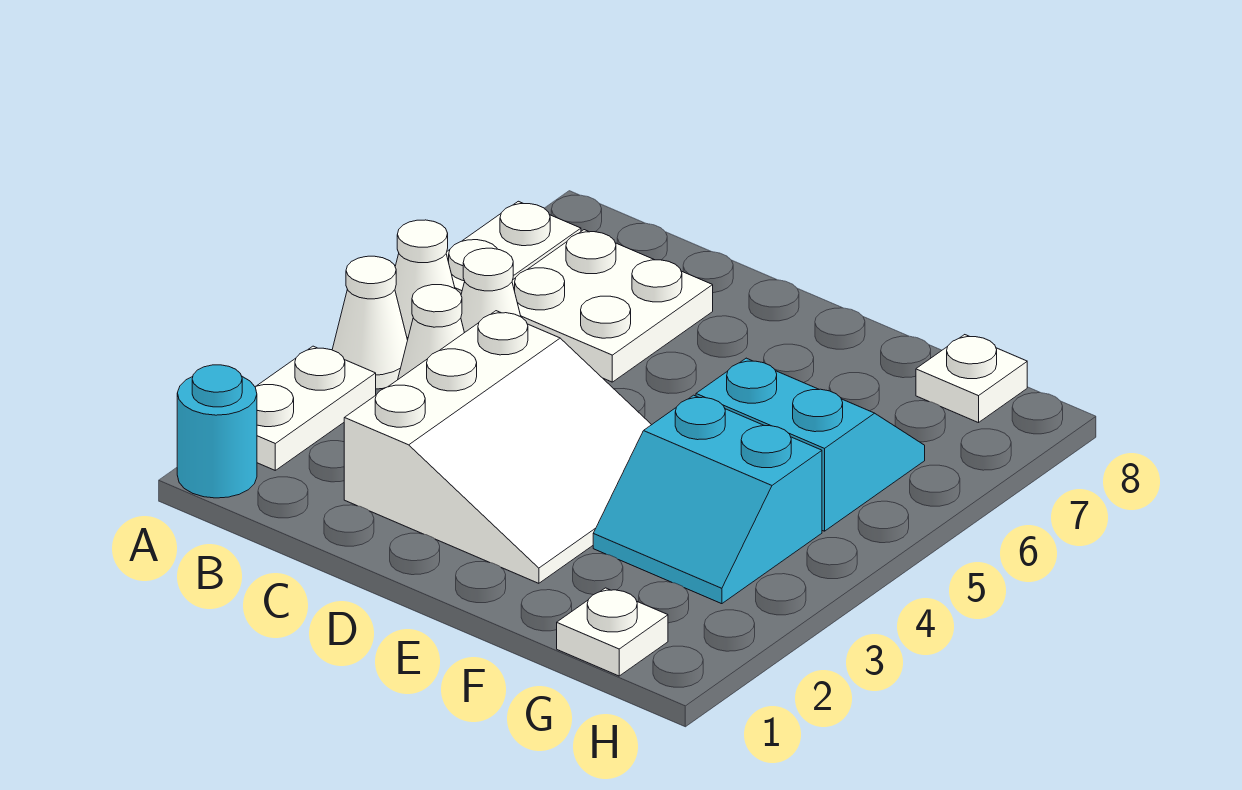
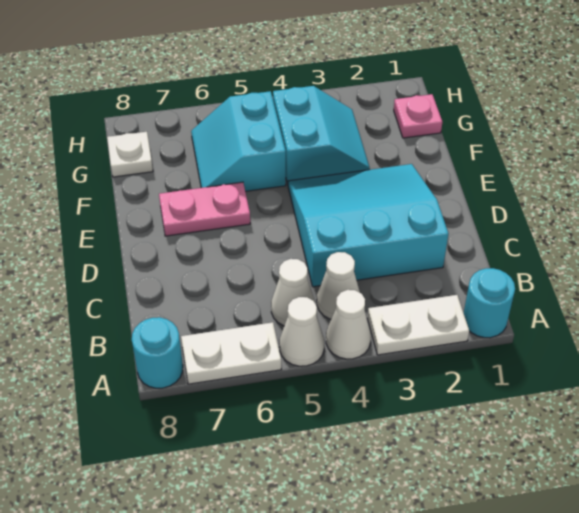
none -> cyan round brick A8 level 1
white plate B6:C7 level 1 -> none
white slope C2:E4 level 1 top C -> cyan slope C2:E4 level 1 top C
none -> pink plate E6:E7 level 1
white plate G1 level 1 -> pink plate G1 level 1

